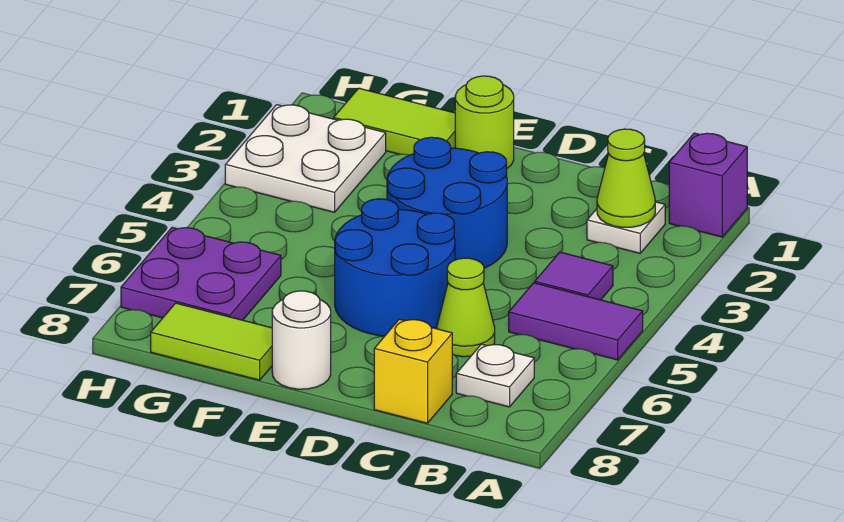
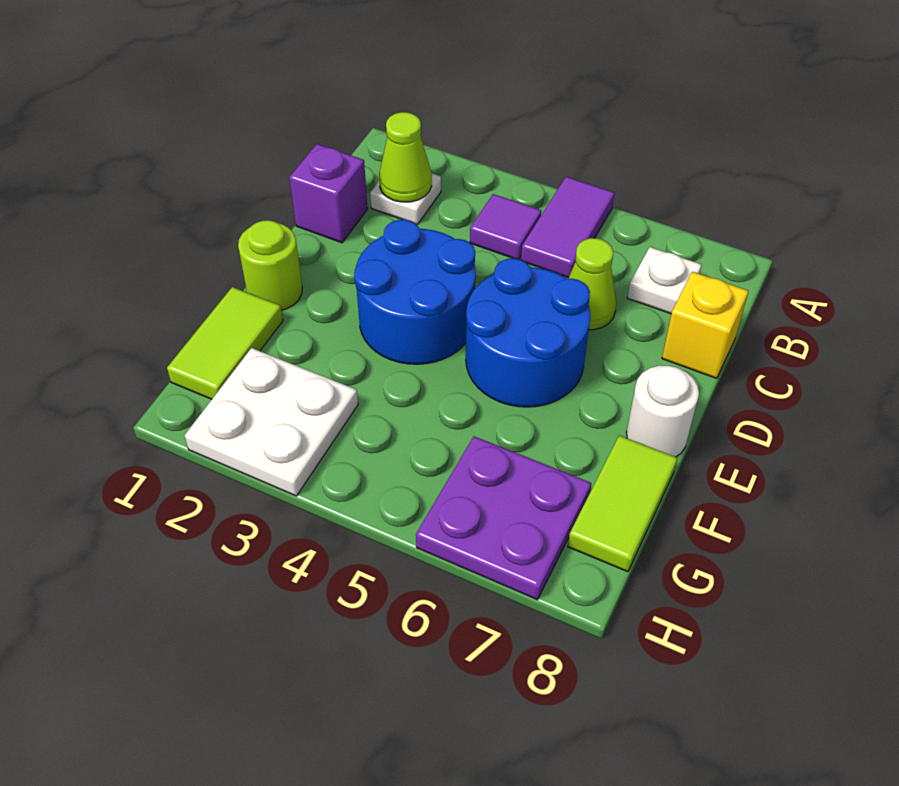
purple brick A1 level 1 -> purple brick C1 level 1

